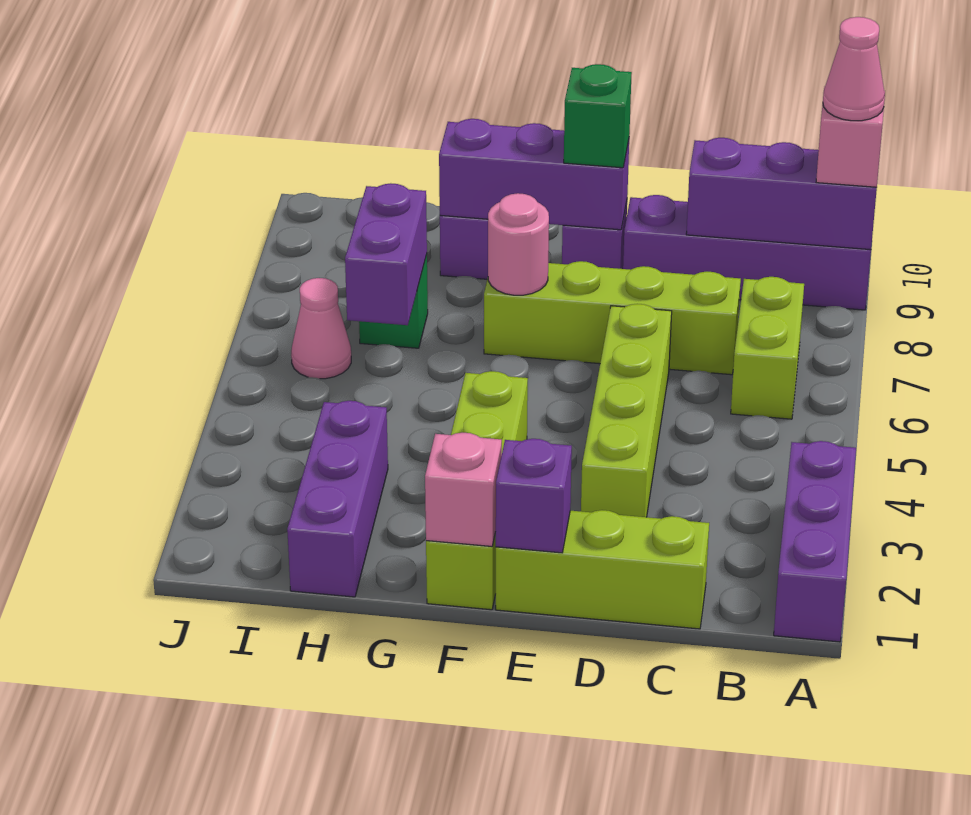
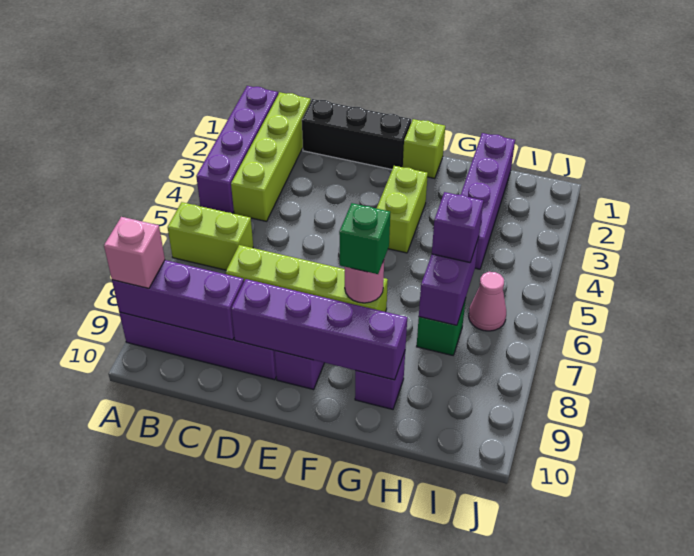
purple brick A1:A3 level 1 -> purple brick A1:A4 level 1
pink cone A9 level 4 -> none
lime brick B6:B7 level 1 -> lime brick A6:B6 level 1
lime brick C1:E1 level 1 -> black brick C1:E1 level 1
lime brick D3:D6 level 1 -> lime brick B1:B4 level 1
purple brick E1 level 2 -> purple brick H6 level 3
purple brick E9:G9 level 2 -> purple brick D9:G9 level 2
green brick E9 level 3 -> green brick F7 level 3
pink brick F1 level 2 -> none
purple brick H1:H3 level 1 -> purple brick H1:H4 level 1

